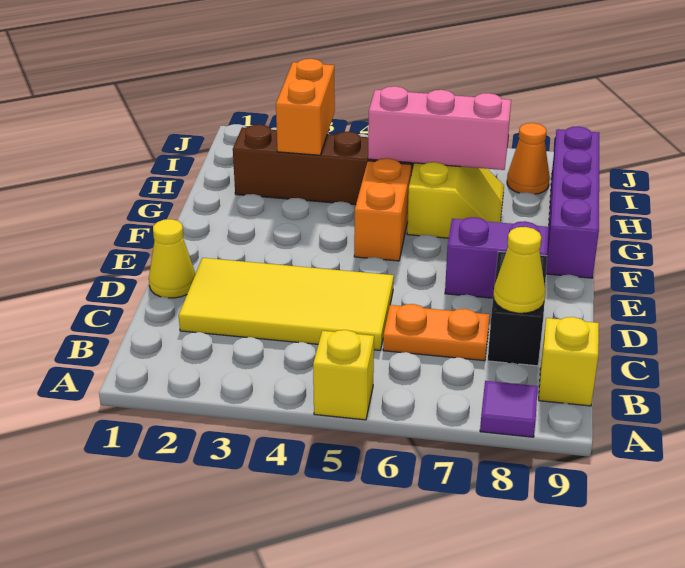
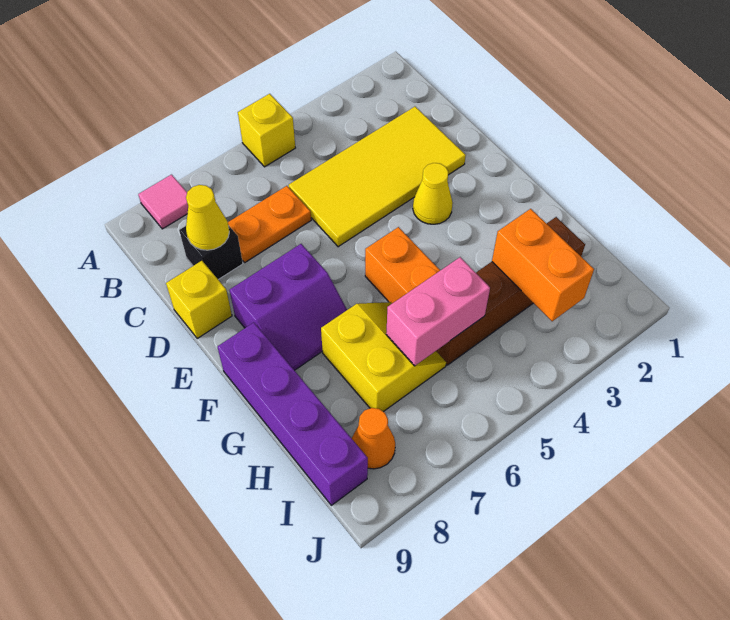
purple tile A8 level 1 -> pink tile A8 level 1
yellow brick B9 level 1 -> yellow brick D9 level 1
black brick C8:D8 level 1 -> black brick C8 level 1
yellow cone D1 level 1 -> yellow cone E3 level 1
yellow slope G6:H7 level 1 top 6 -> yellow slope G6:H7 level 1 top 7
pink brick H5:H7 level 2 -> pink brick H5:H6 level 2

